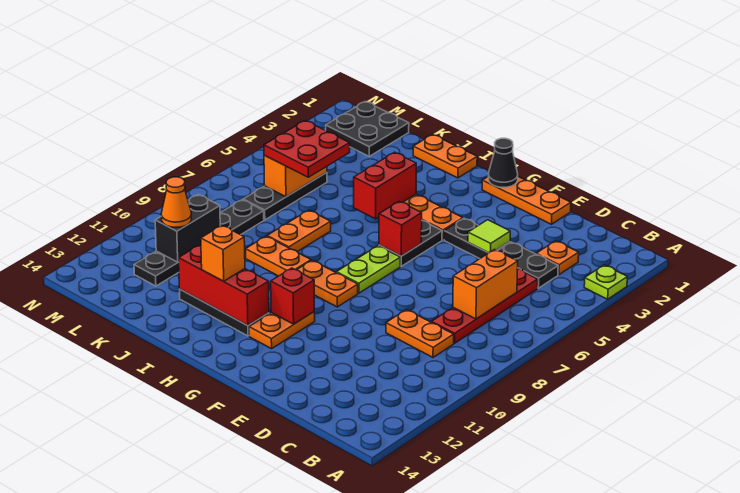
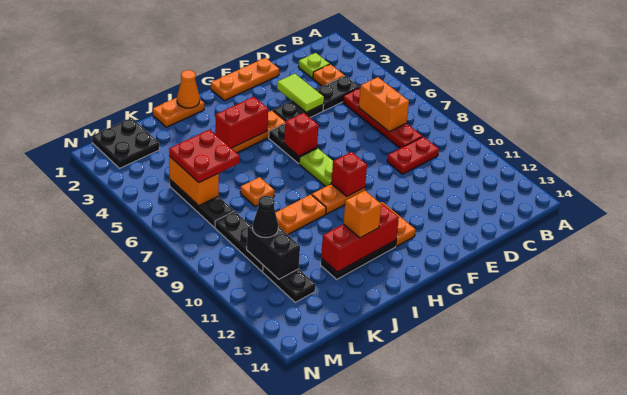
lime plate A3 level 1 -> lime plate C2 level 1
orange plate C9:D9 level 1 -> red plate C9:D9 level 1
lime tile E4 level 2 -> lime tile E3:E4 level 2
black cone G1 level 2 -> black cone L10 level 3
red brick G11 level 2 -> red brick G9 level 2
red brick I4:I5 level 2 -> red brick H4:I4 level 2
orange plate J7:J8 level 1 -> orange plate J7 level 1
orange cone L11 level 3 -> orange cone I1 level 2

